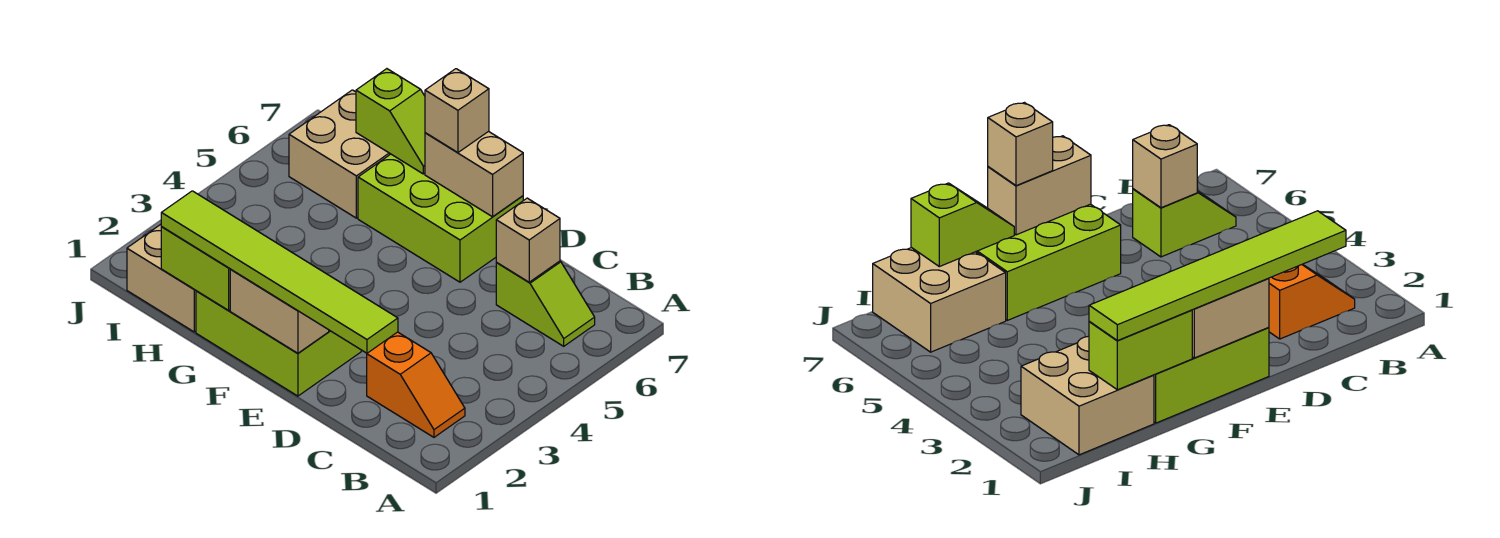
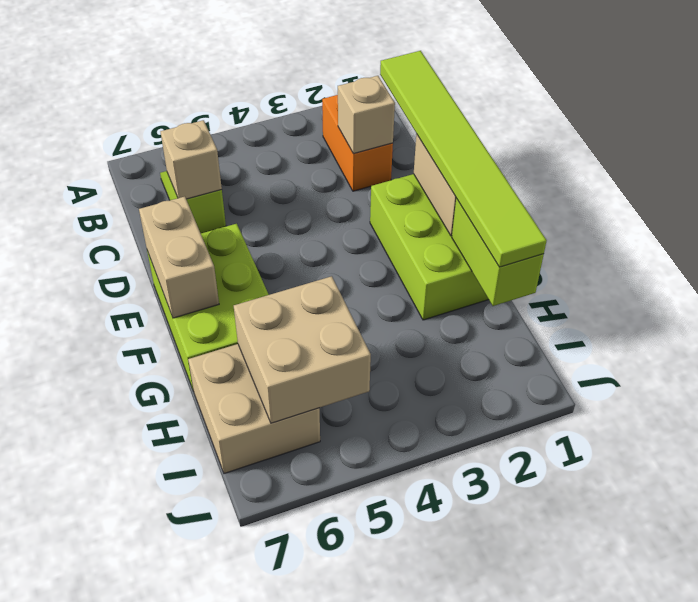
orange slope B2:C2 level 1 top C -> orange brick B2:C2 level 1
tan brick F7 level 3 -> tan brick C2 level 2
lime slope G7:H7 level 2 top H -> none
tan brick H1:I2 level 1 -> tan brick H5:I6 level 2

